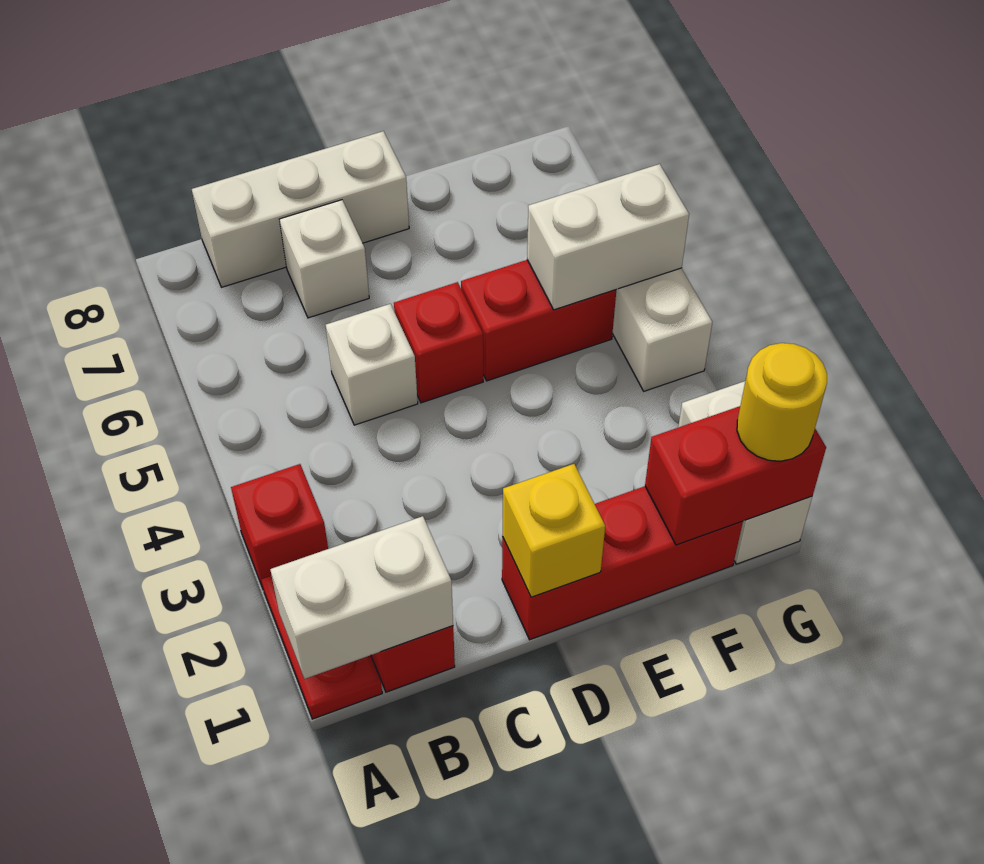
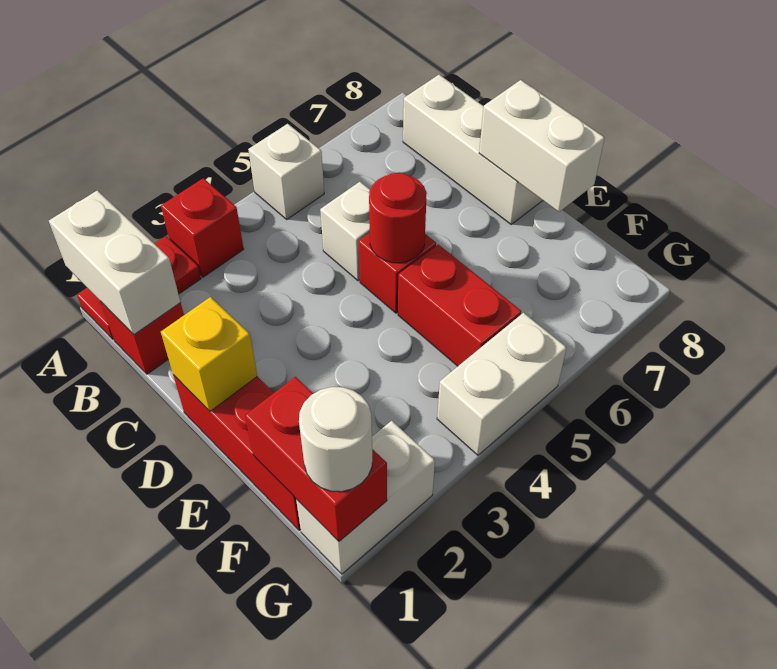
white brick C7 level 1 -> white brick A5 level 1
none -> red round brick D5 level 2
white brick F5:G5 level 2 -> white brick D8:E8 level 2
yellow round brick G1 level 3 -> white round brick G1 level 3

